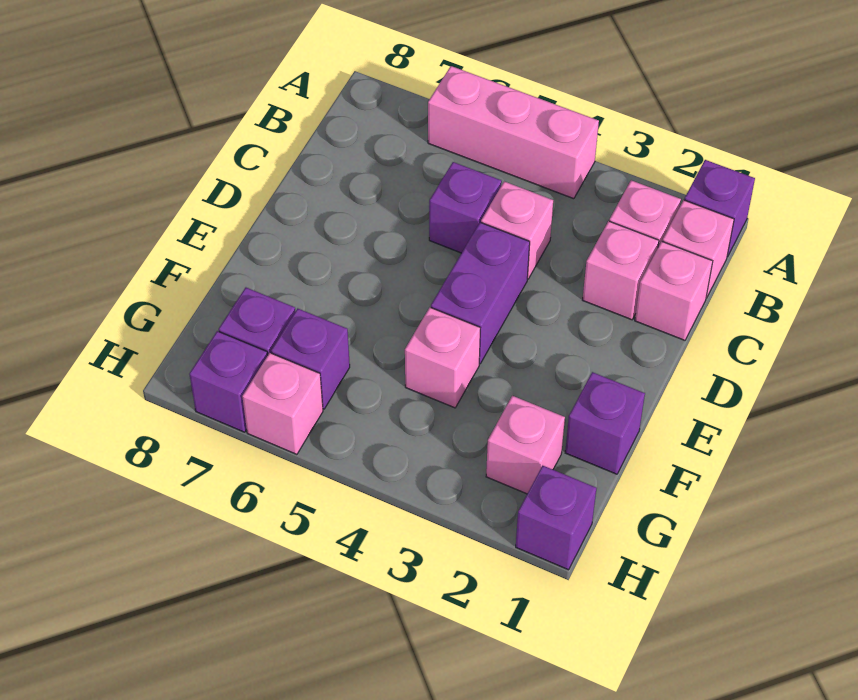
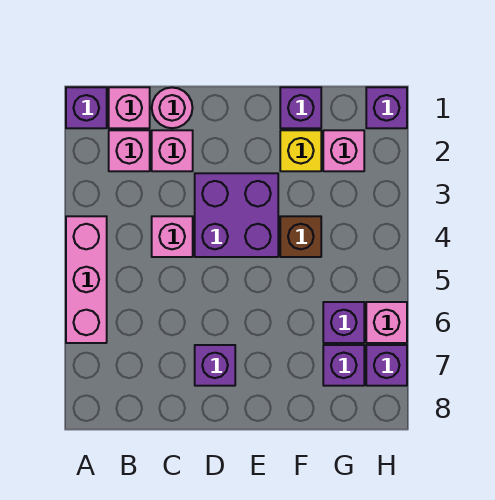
pink brick C1 level 1 -> pink round brick C1 level 1
purple brick C5 level 1 -> purple brick D7 level 1
purple brick D4:E4 level 1 -> purple brick D3:E4 level 1
none -> yellow brick F2 level 1
pink brick F4 level 1 -> brown brick F4 level 1

